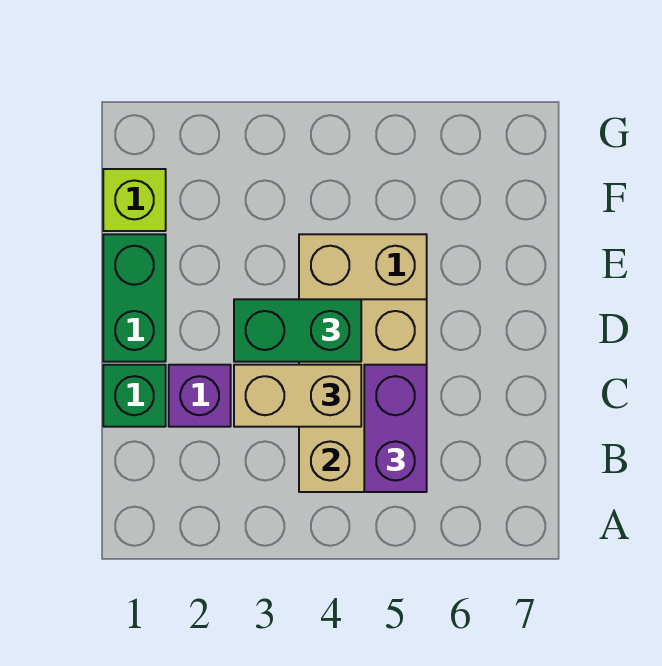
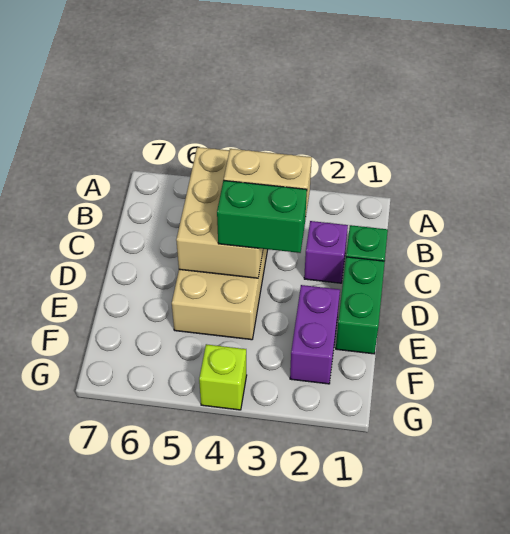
purple brick B5:C5 level 3 -> purple brick E2:F2 level 1
lime brick F1 level 1 -> lime brick G4 level 1

